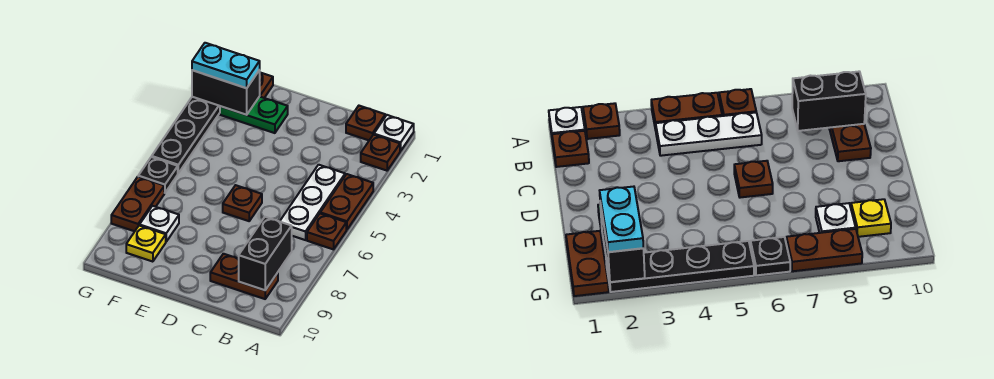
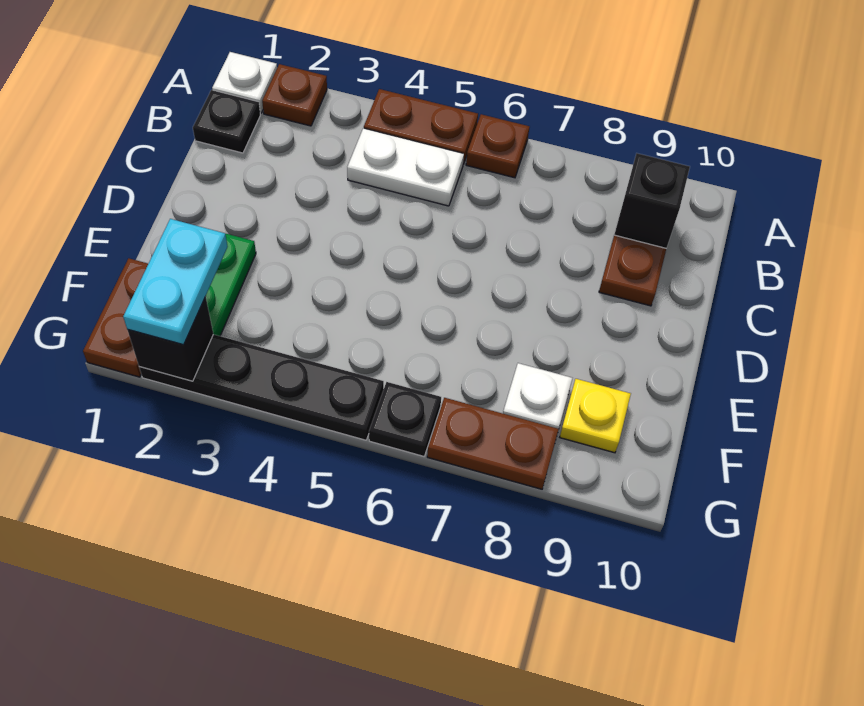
brown plate B1 level 1 -> black plate B1 level 1
white plate B4:B6 level 1 -> white plate B4:B5 level 1
black brick B8:B9 level 2 -> black brick B9 level 2
brown plate D6 level 1 -> none
black brick F2:G2 level 2 -> black brick G2 level 2

